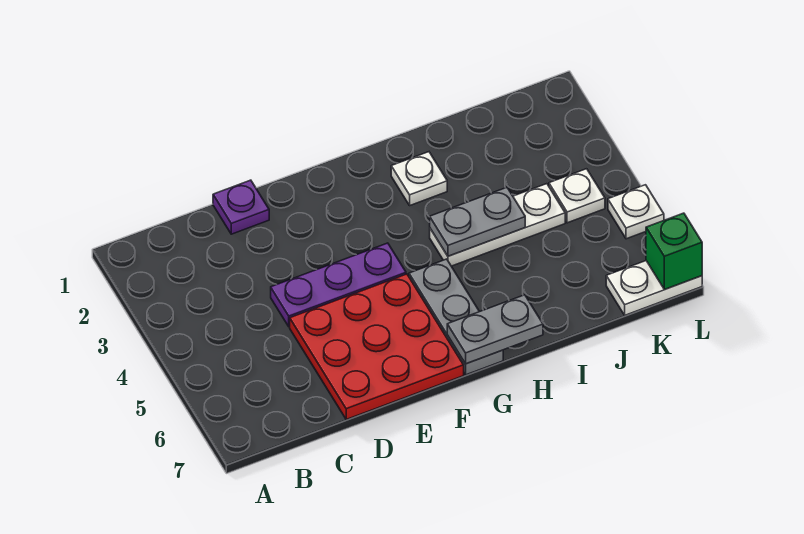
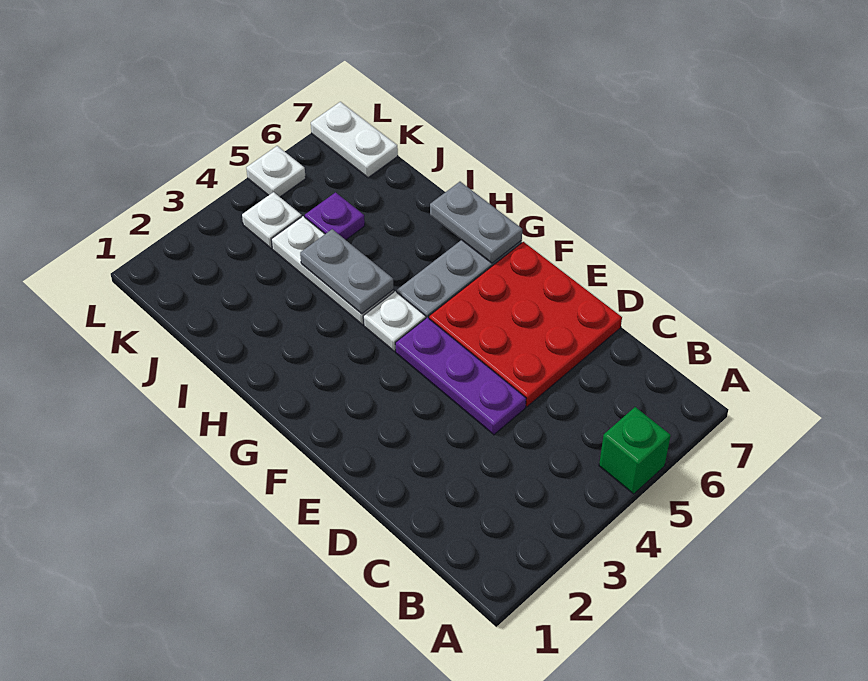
purple plate D1 level 1 -> purple plate J5 level 1
white plate H2 level 1 -> white plate G4 level 1
green brick L7 level 2 -> green brick A5 level 1

